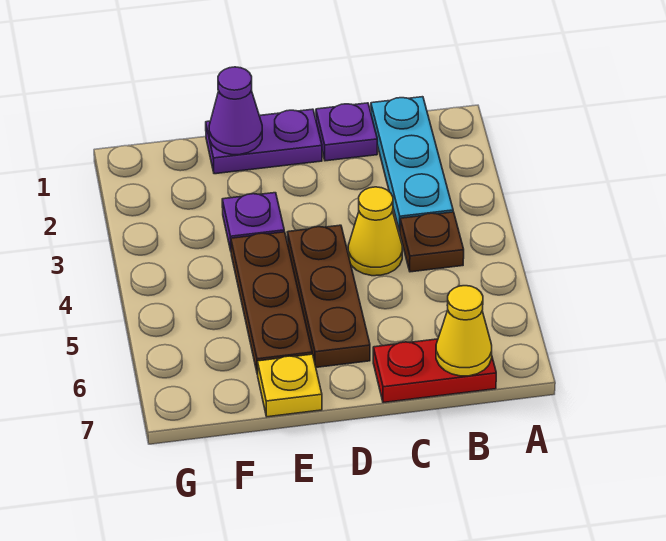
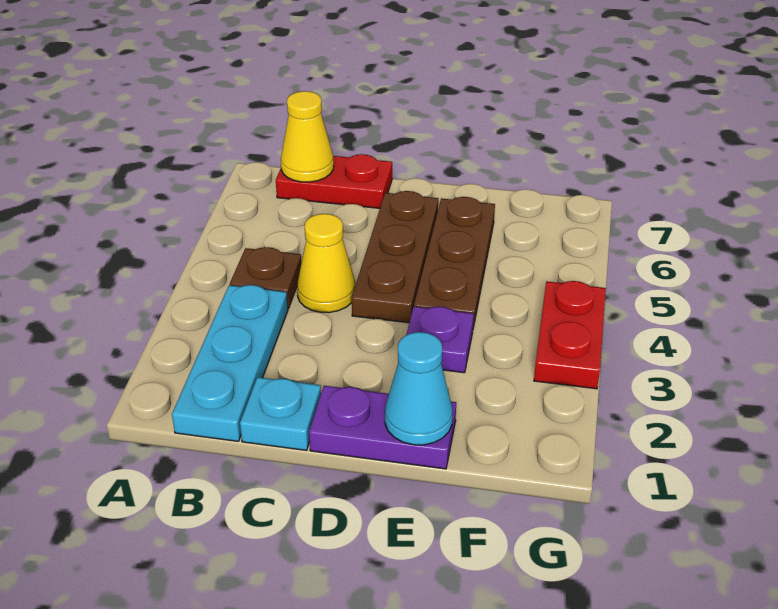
purple plate C1 level 1 -> cyan plate C1 level 1
purple cone E1 level 2 -> cyan cone E1 level 2
yellow plate E7 level 1 -> none
none -> red plate G3:G4 level 1

